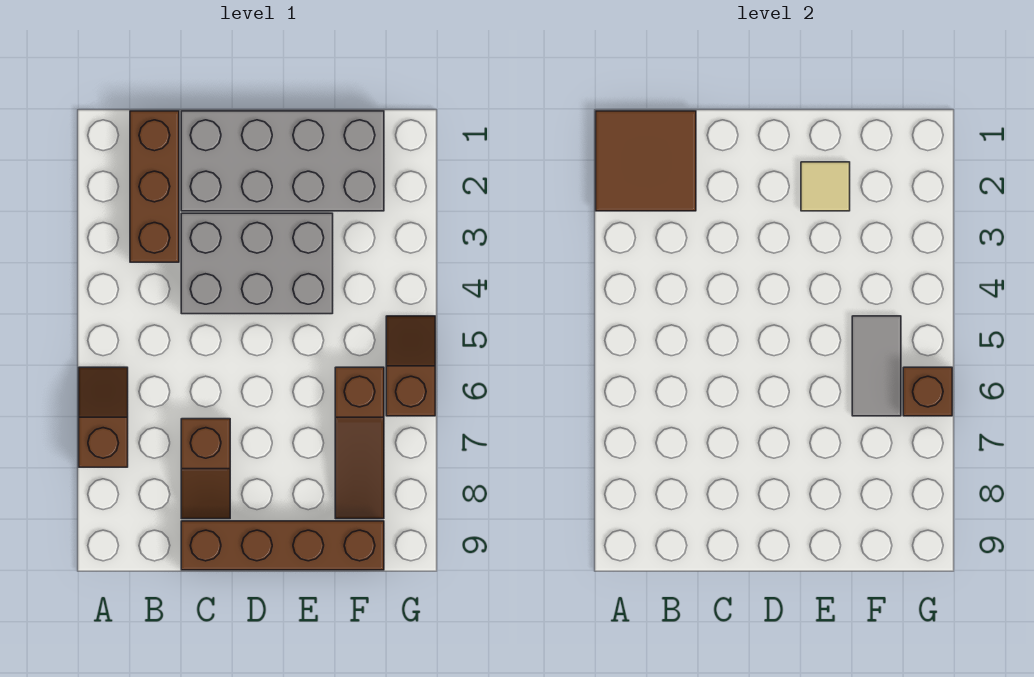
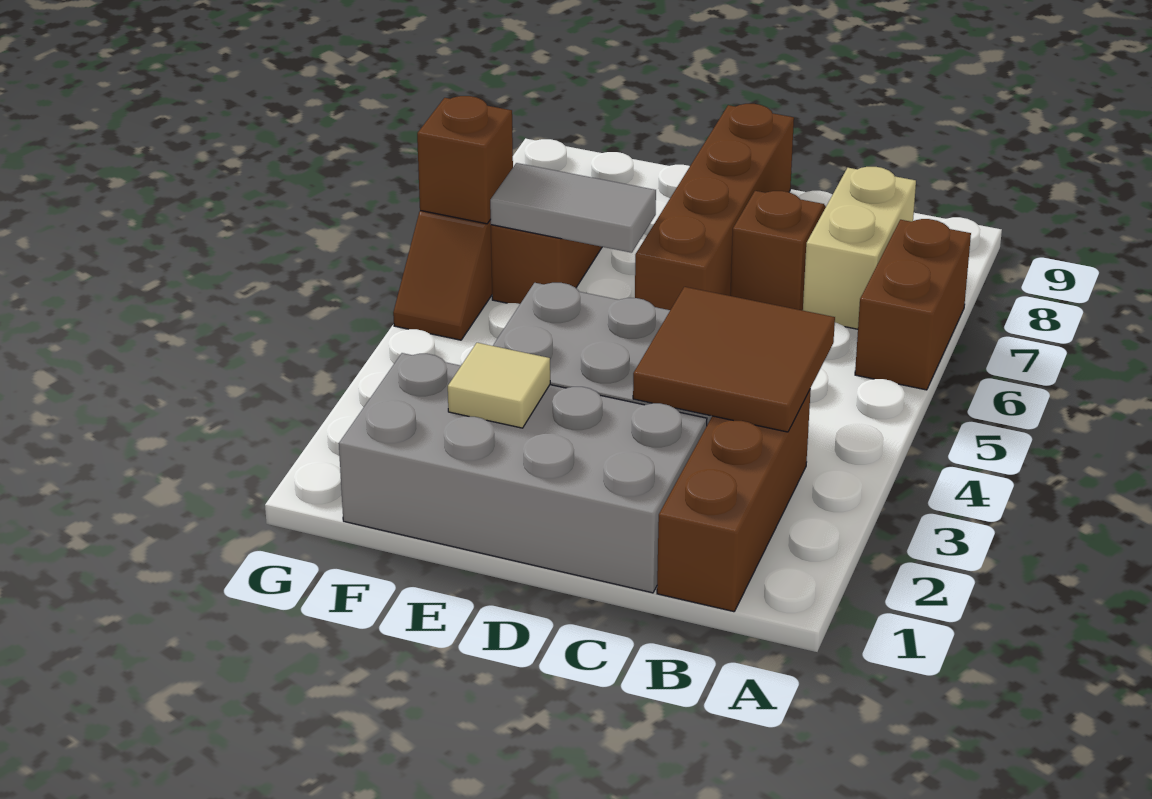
brown tile A1:B2 level 2 -> brown tile B3:C4 level 2
brown slope A6:A7 level 1 top 7 -> brown brick A6:A7 level 1
none -> tan brick B7:B8 level 1
brown brick C9:F9 level 1 -> brown brick D6:D9 level 1
grey tile F5:F6 level 2 -> grey tile E6:F6 level 2

